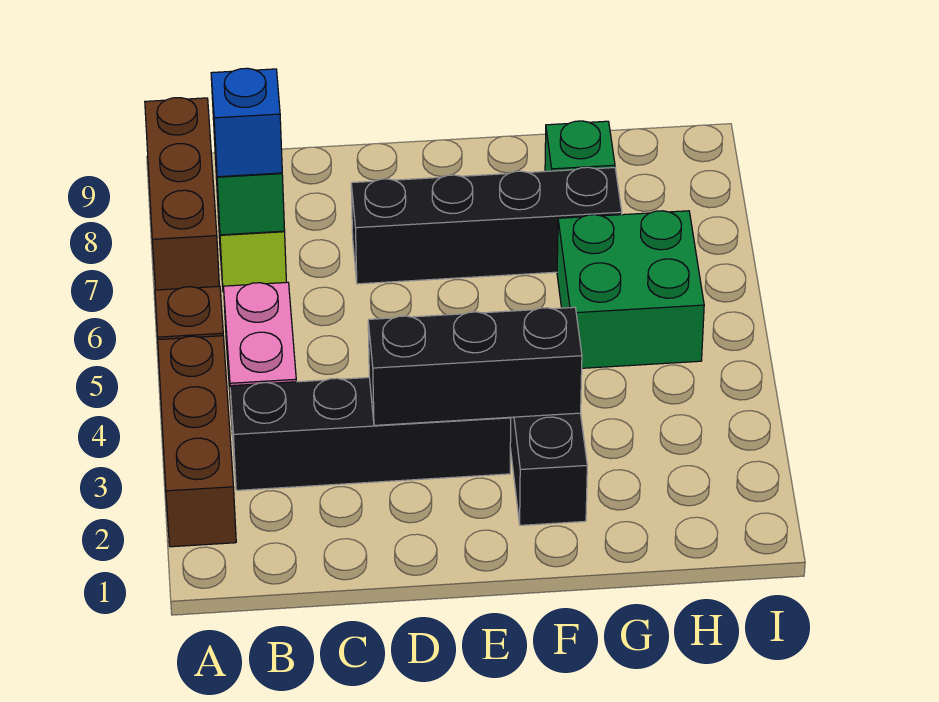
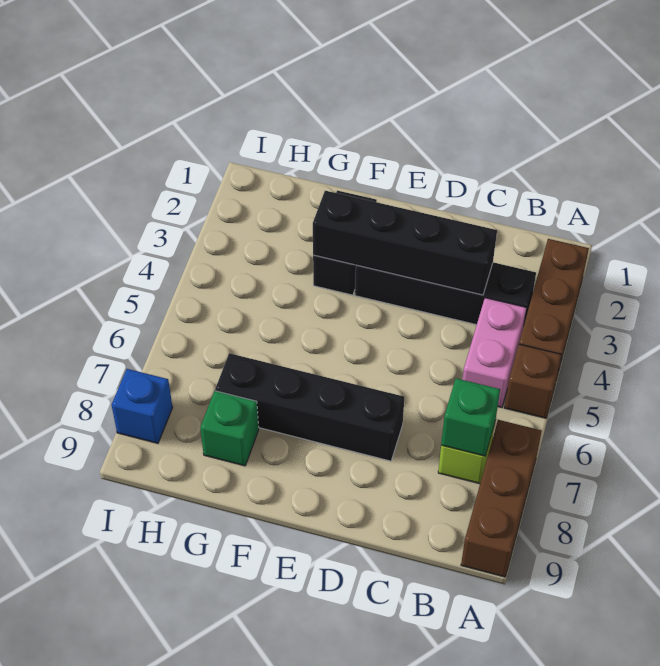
blue brick B7 level 3 -> blue brick I8 level 1
black brick D3:F3 level 2 -> black brick C3:F3 level 2
green brick G5:H6 level 1 -> none

